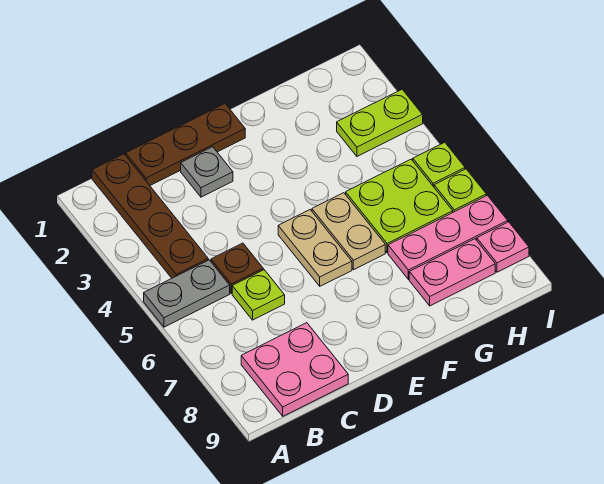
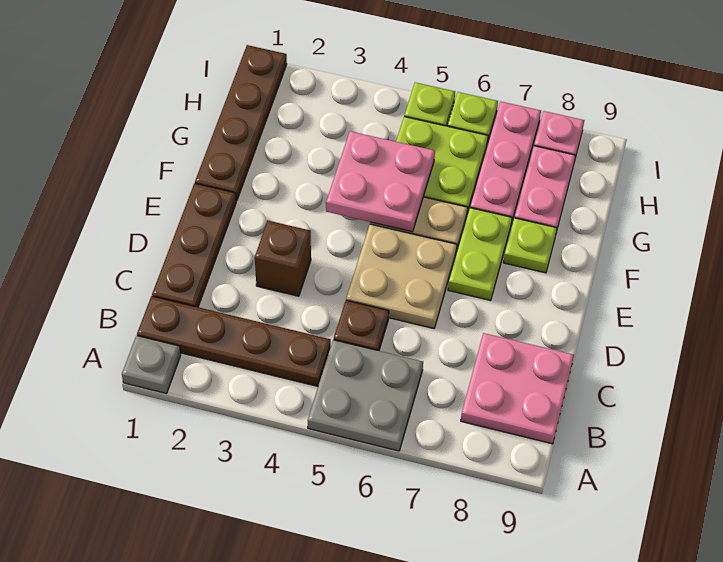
grey plate A5:B5 level 1 -> grey plate A5:B6 level 1
lime plate C6 level 1 -> lime plate F8 level 1
grey plate D2 level 1 -> grey plate A1 level 1
none -> brown brick D3 level 1
tan plate E5:E6 level 1 -> tan plate D5:E6 level 1
none -> brown plate F1:I1 level 1
none -> pink plate F4:G5 level 2
lime plate H3:I3 level 1 -> lime plate E7:F7 level 1

